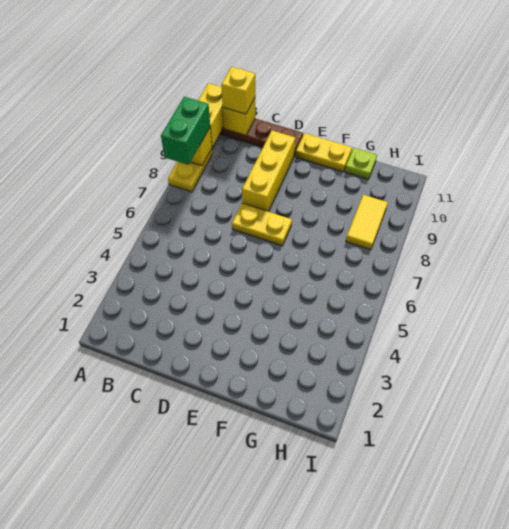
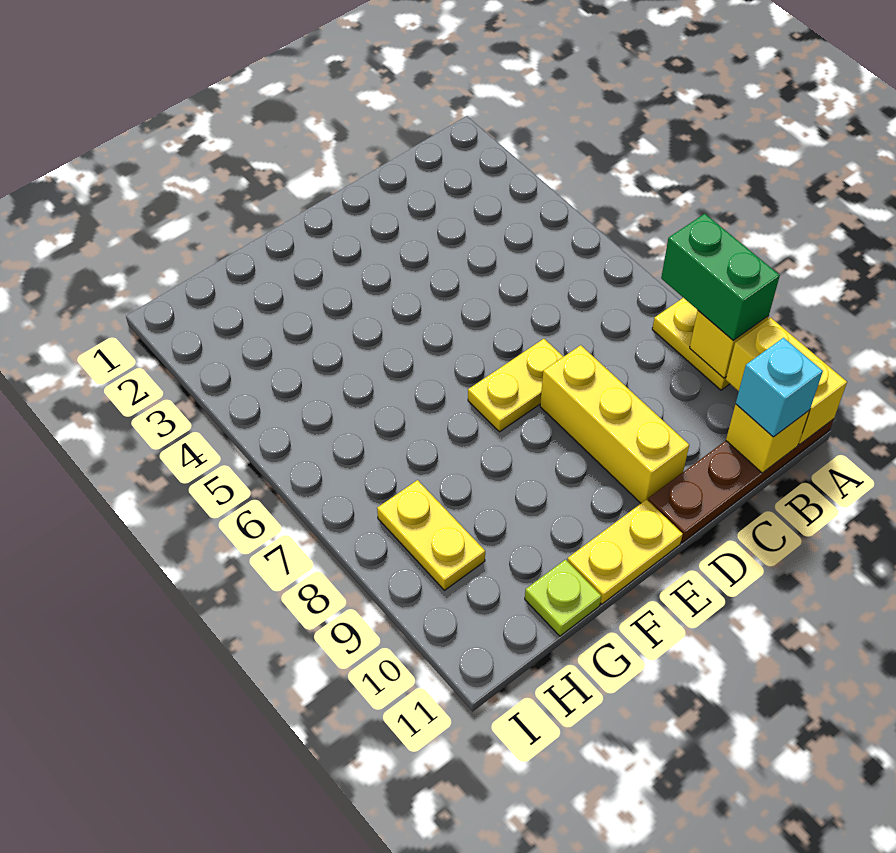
yellow brick B11 level 3 -> cyan brick B11 level 3
yellow tile H8:H9 level 1 -> yellow plate H8:H9 level 1

